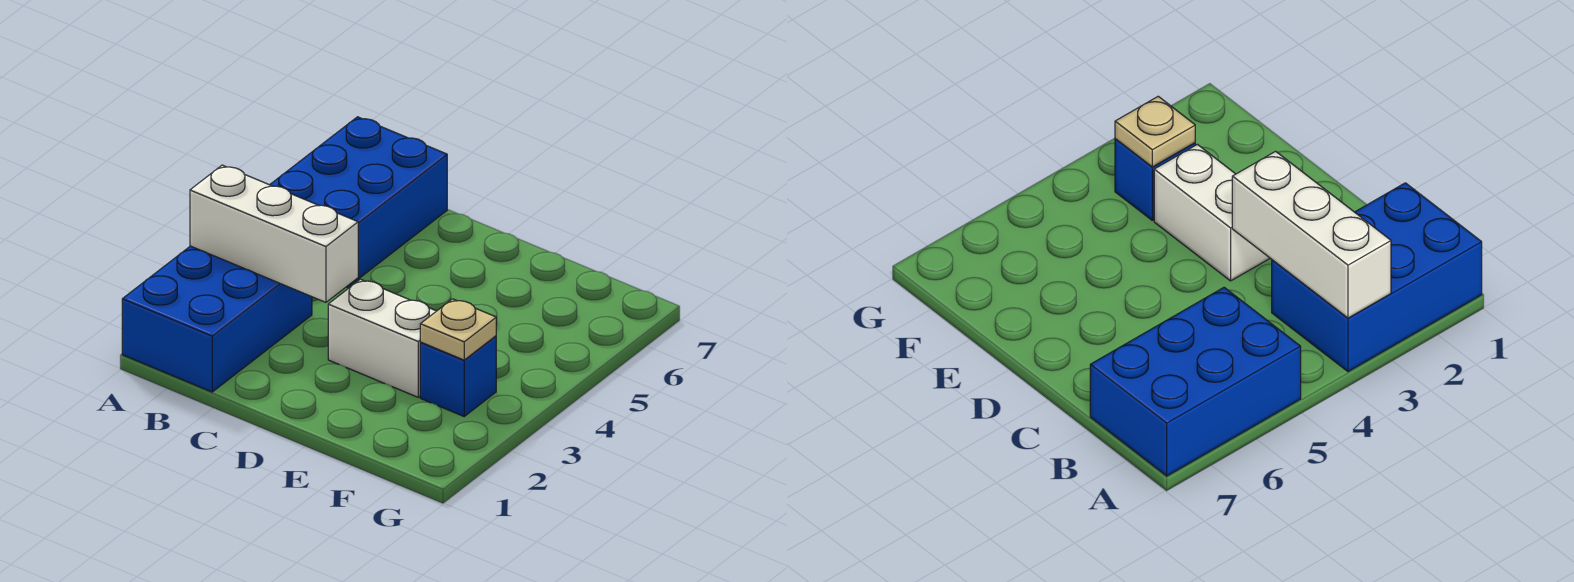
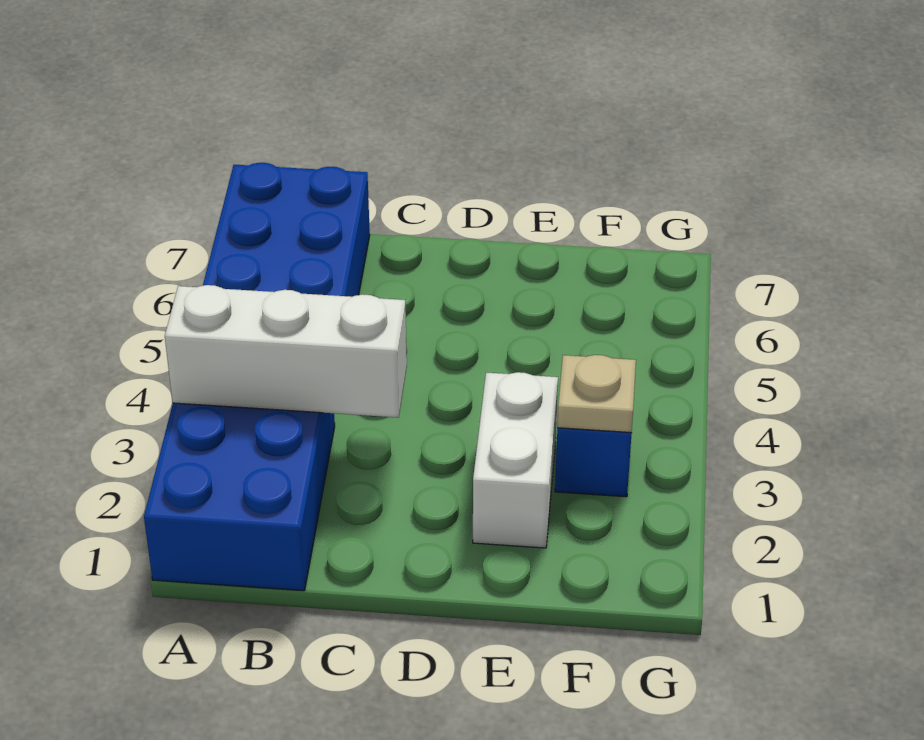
white brick D3:E3 level 1 -> white brick E2:E3 level 1

